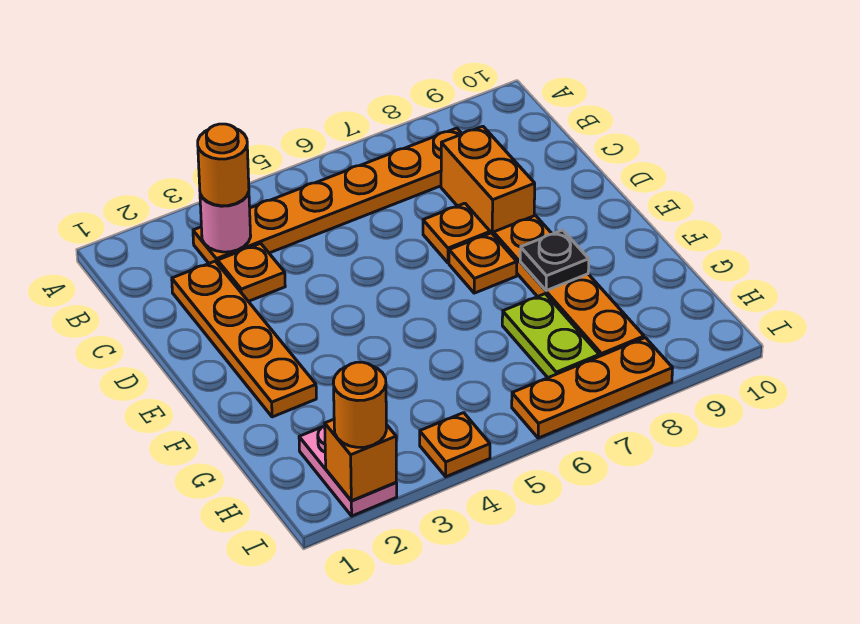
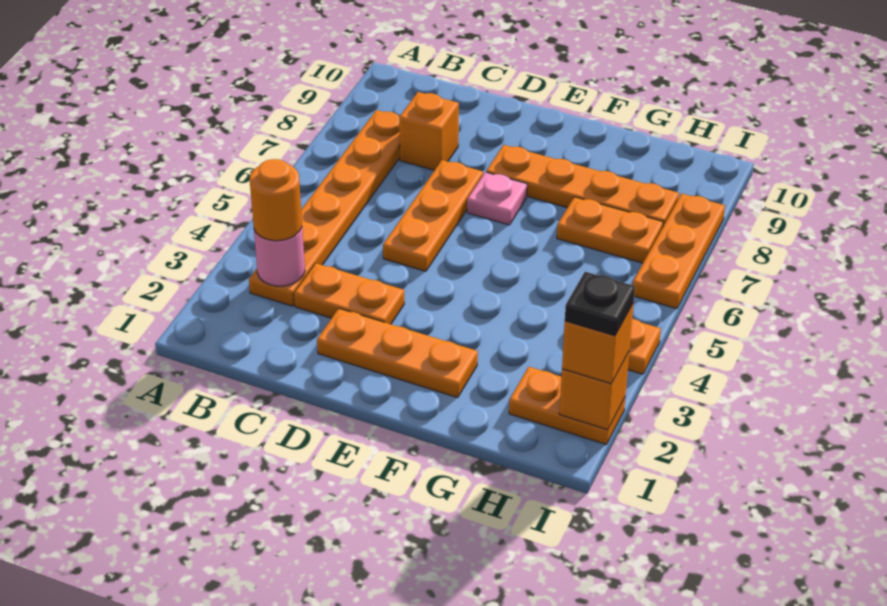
orange plate C2:F2 level 1 -> orange plate D2:F2 level 1
orange plate C3 level 1 -> orange plate C3:D3 level 1
orange brick C8:D8 level 1 -> orange brick C8 level 1
orange plate D7 level 1 -> orange plate D5:D7 level 1
orange plate E7 level 1 -> pink plate E7 level 1
black plate F8 level 2 -> black plate I2 level 4
lime plate G7:H7 level 1 -> orange plate G7:H7 level 1
pink plate H2:I2 level 1 -> orange plate H2:I2 level 1
orange round brick I2 level 3 -> orange brick I2 level 3

